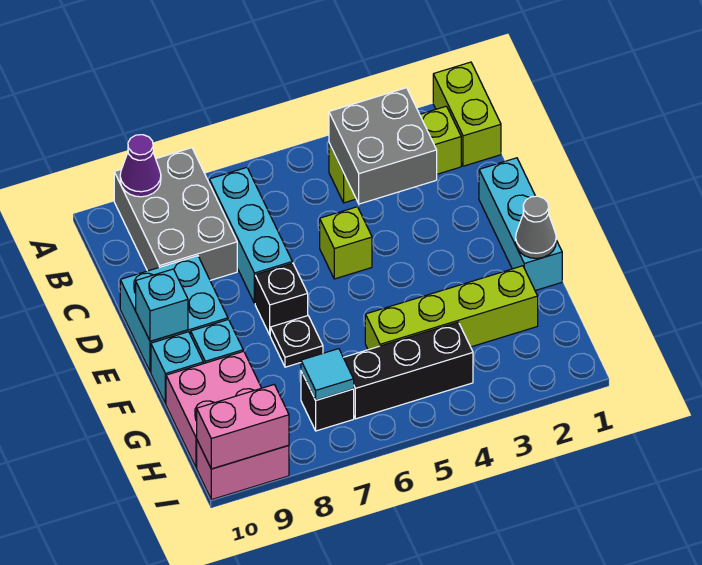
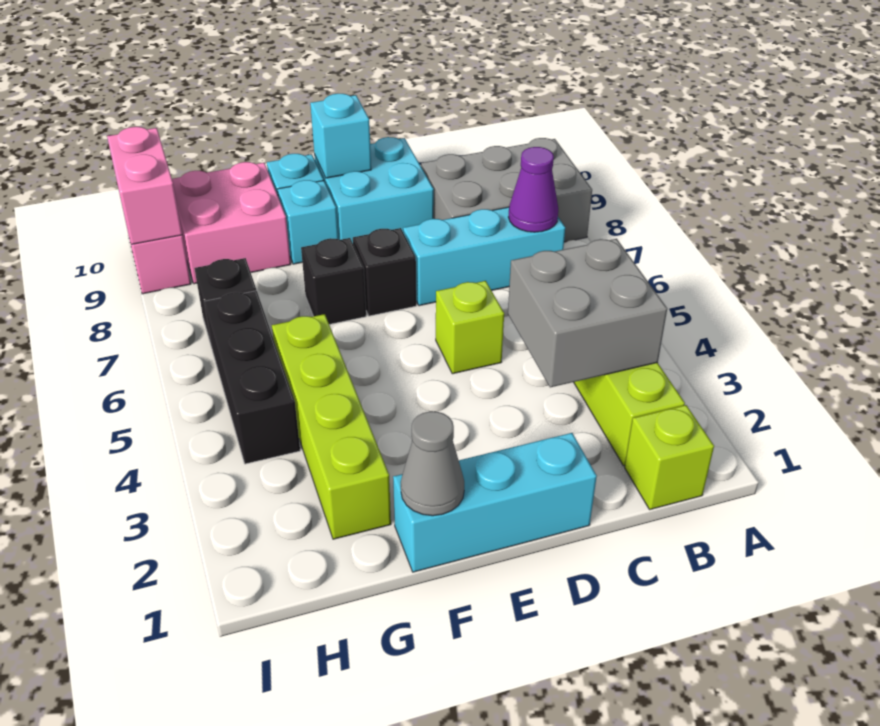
lime brick A1:B1 level 1 -> lime brick B1 level 1
purple cone A9 level 2 -> purple cone B7 level 2
black plate F7 level 1 -> black brick F7 level 1
cyan tile H7 level 2 -> none

